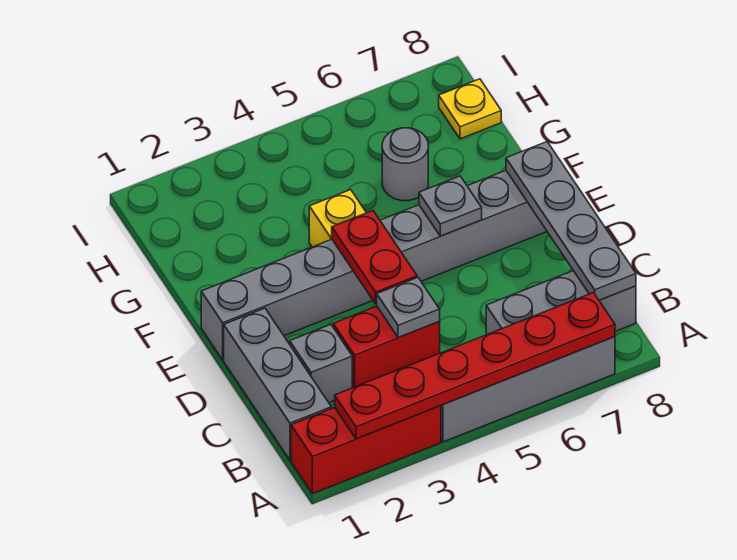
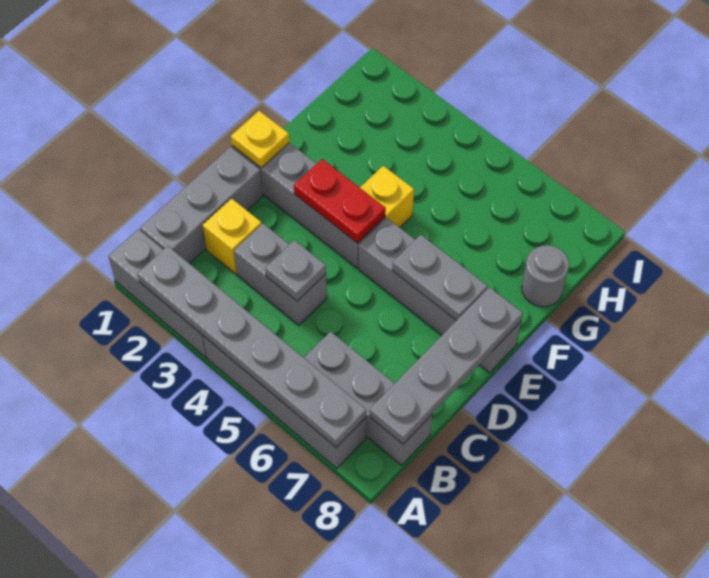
red brick A1:A3 level 1 -> grey brick A1:A3 level 1
red plate A2:A7 level 2 -> grey plate A2:A7 level 2
grey brick C2 level 1 -> yellow brick C2 level 1
red brick C3:C4 level 1 -> grey brick C3:C4 level 1
red plate D4:E4 level 2 -> red plate E3:E4 level 2
grey plate E6 level 2 -> grey plate E6:E7 level 2
grey round brick G6 level 1 -> grey round brick G8 level 1
yellow plate H8 level 1 -> yellow plate E1 level 2

